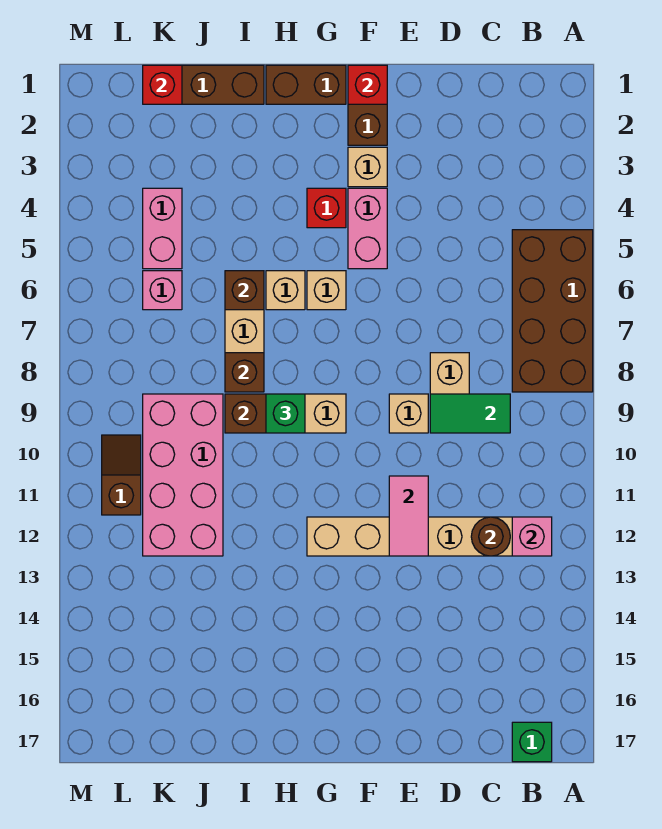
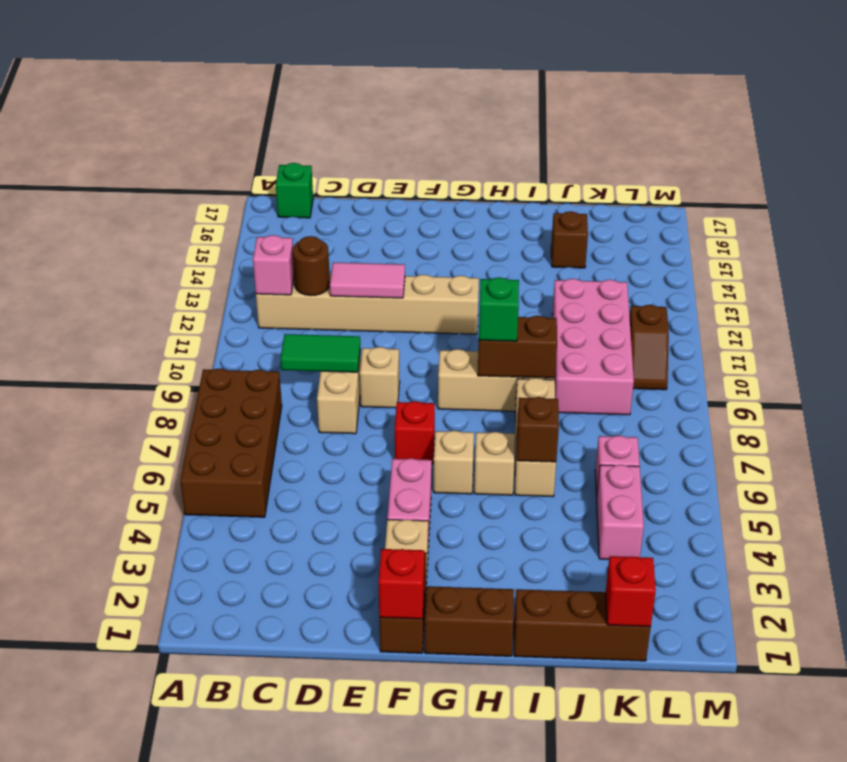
pink tile E11:E12 level 2 -> pink tile D12:E12 level 2
red brick G4 level 1 -> red brick F7 level 1
brown brick I8 level 2 -> brown brick J15 level 1

